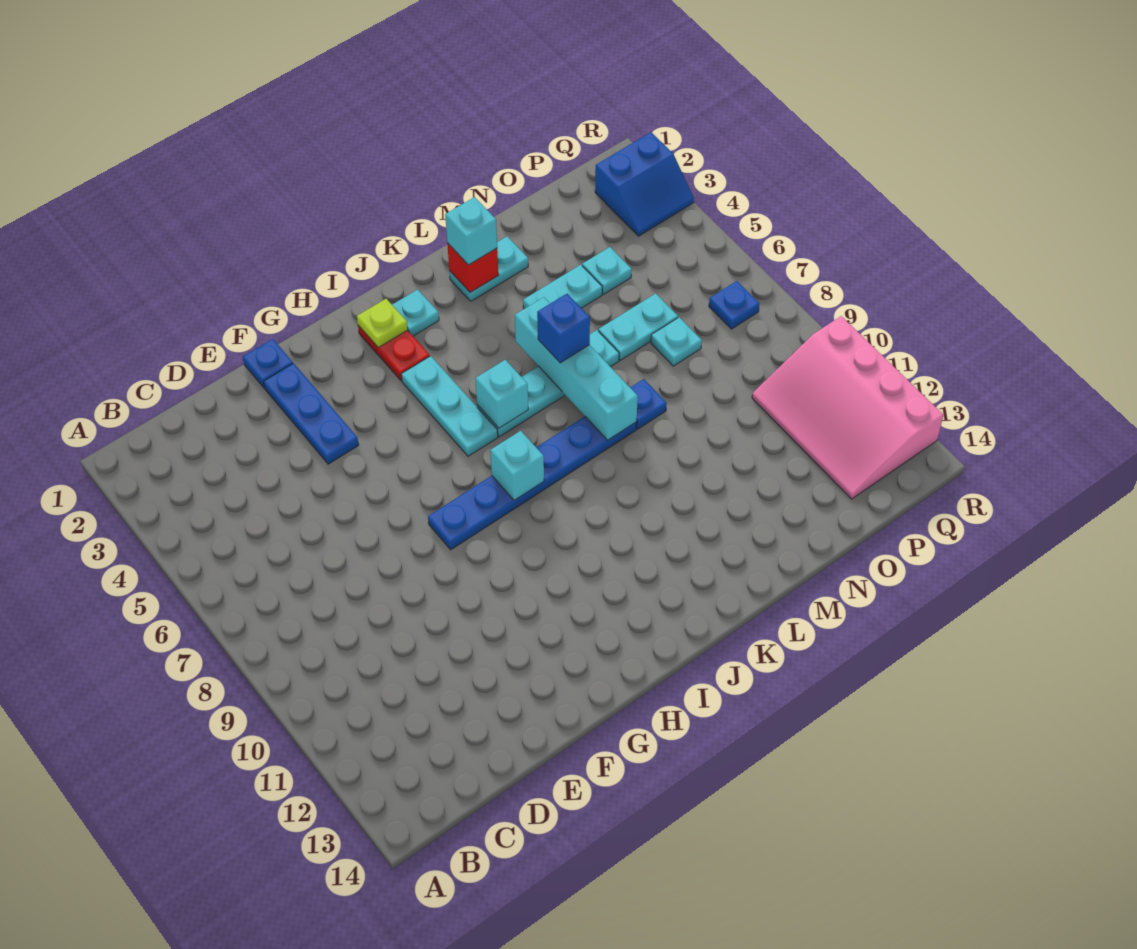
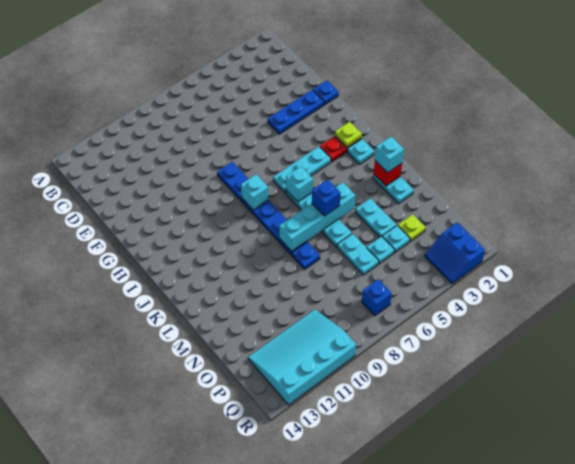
none -> lime plate O3 level 1
cyan plate O7 level 1 -> cyan plate O5 level 1
pink slope P10:R13 level 1 top R -> cyan slope P10:R13 level 1 top R
blue plate Q7 level 1 -> blue brick Q7 level 1

